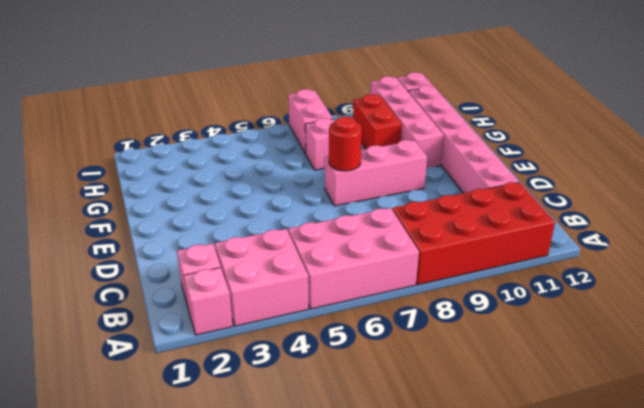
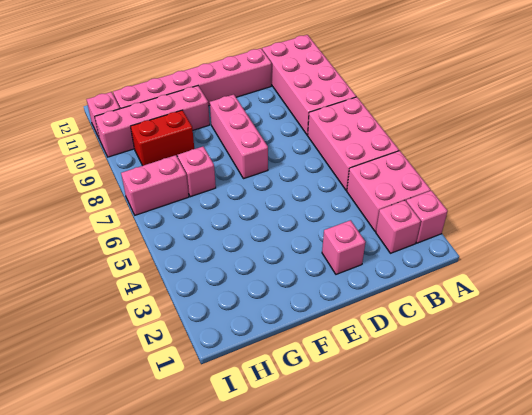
red brick A8:B11 level 1 -> pink brick A8:B11 level 1
none -> pink brick D2 level 1
red round brick E7 level 2 -> none

